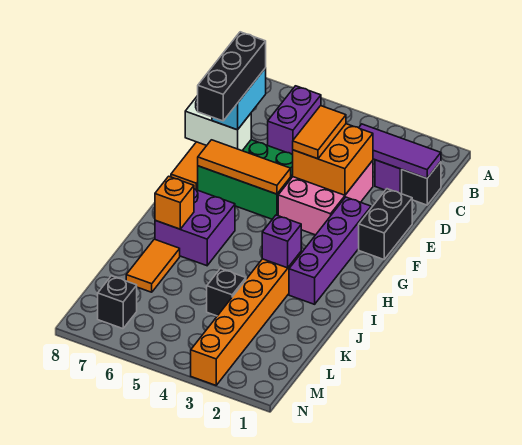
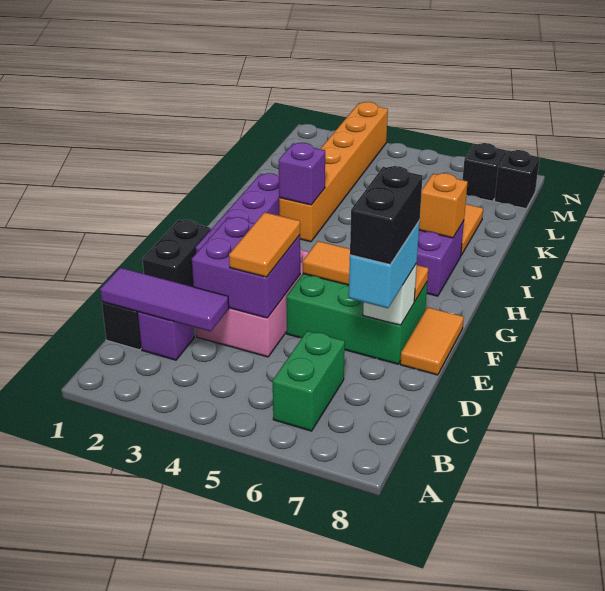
purple brick B6:C6 level 1 -> green brick B6:C6 level 1
orange brick D3:E4 level 2 -> purple brick D3:E4 level 2
black brick D7:F7 level 4 -> black brick D7:E7 level 4
white brick E7:E8 level 2 -> white brick E7 level 2
black brick K4 level 1 -> black brick M8 level 1

